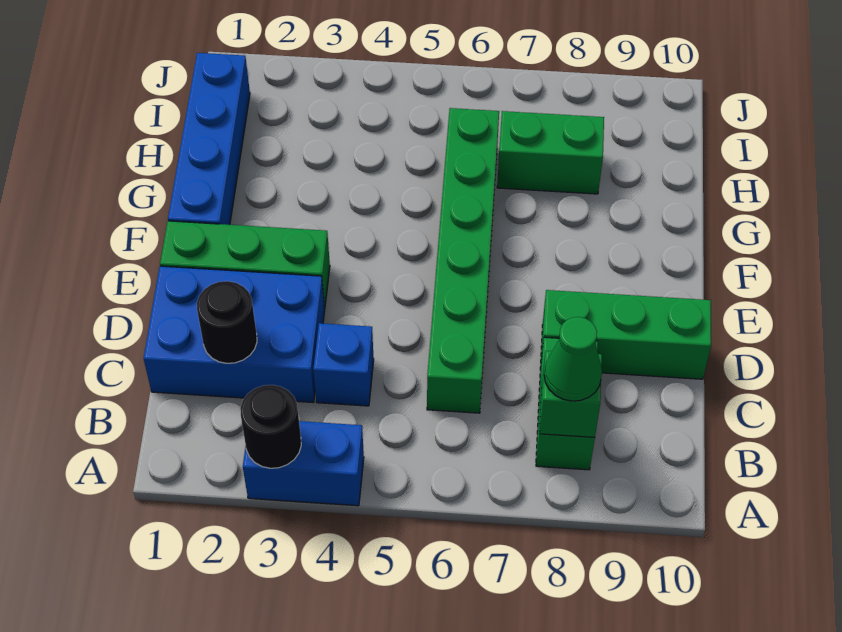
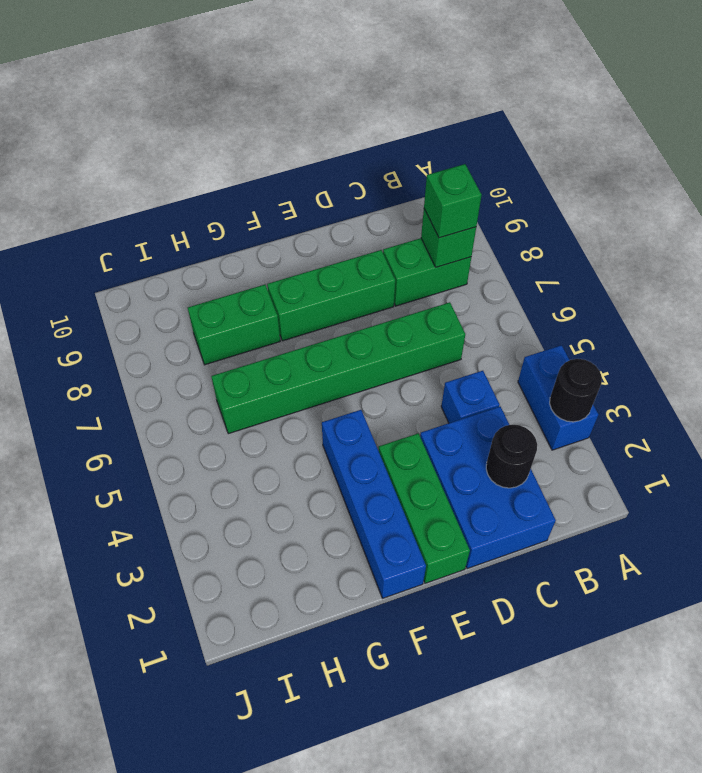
green cone B8 level 3 -> green brick B8 level 3
green brick D8:D10 level 1 -> green brick D8:F8 level 1
blue brick F1:I1 level 1 -> blue brick F1:F4 level 1
green brick H7:H8 level 1 -> green brick G8:H8 level 1

